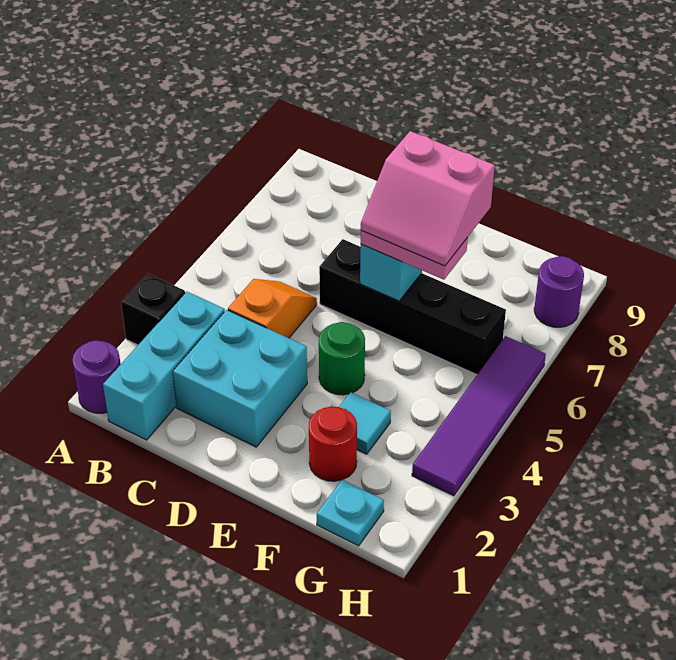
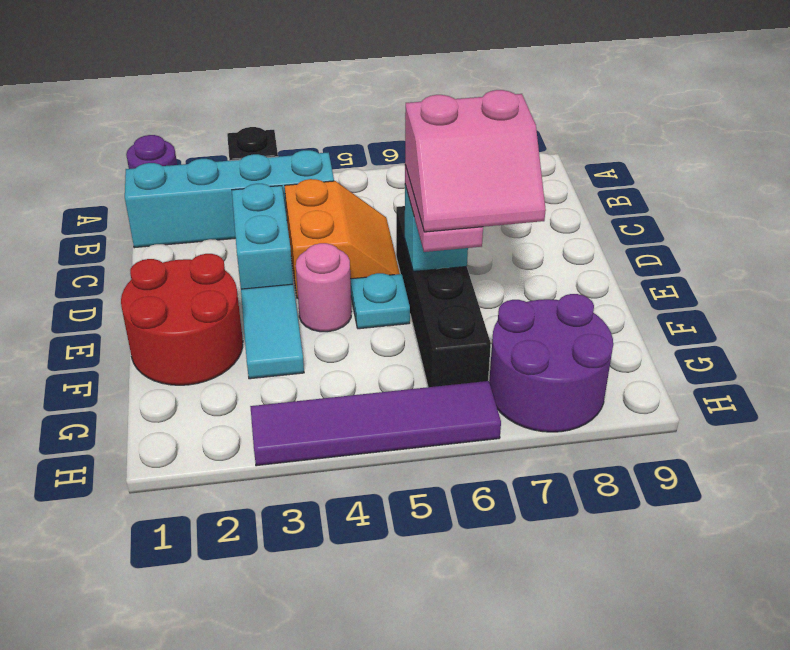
cyan brick B1:B3 level 1 -> cyan brick B1:B4 level 1
cyan brick C2:D3 level 1 -> cyan brick C3:D3 level 1
orange slope C4:C5 level 1 top 4 -> orange slope C4:D5 level 1 top 4
green round brick E4 level 1 -> pink round brick E4 level 1
pink slope E6:F7 level 4 top 7 -> pink slope E6:F7 level 4 top E
red round brick F2 level 1 -> red round brick E1:F2 level 1
cyan tile F3 level 1 -> cyan tile E3:F3 level 1
cyan plate G1 level 1 -> cyan plate E5 level 1
purple round brick H8 level 1 -> purple round brick G7:H8 level 1

